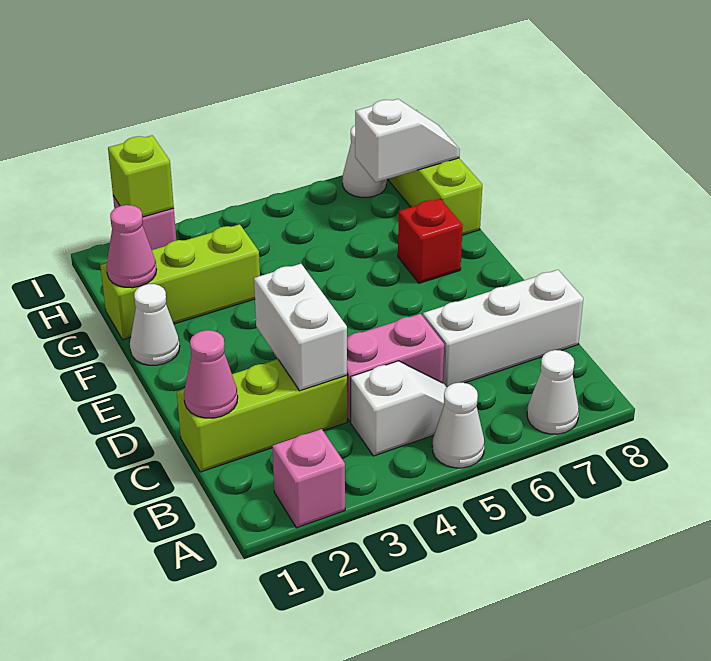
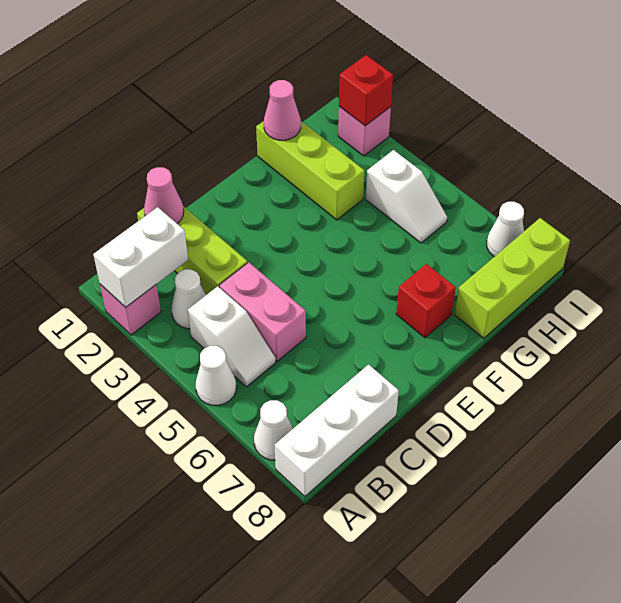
white brick C3:D3 level 2 -> white brick A2:B2 level 2
white brick C6:C8 level 1 -> white brick A8:C8 level 1
white cone F1 level 1 -> white cone B3 level 1
white slope H7:H8 level 2 top 7 -> white slope H4:H5 level 1 top 4
lime brick I2 level 2 -> red brick I2 level 2

